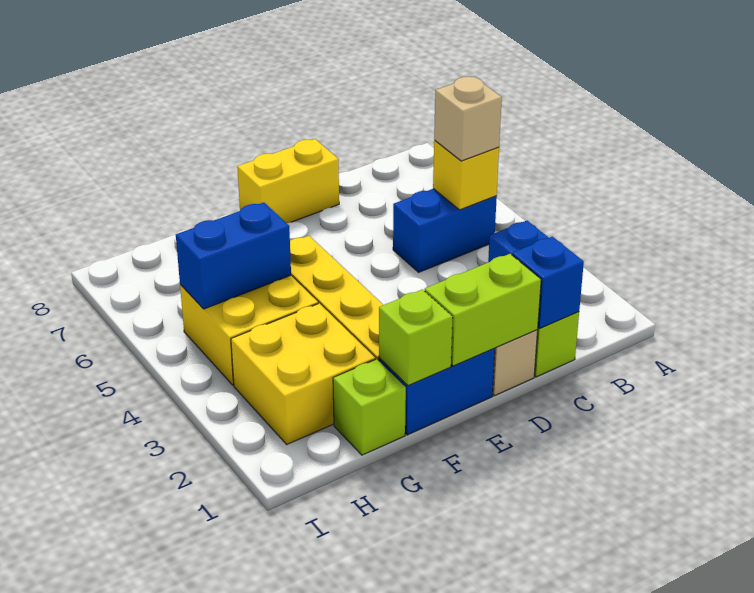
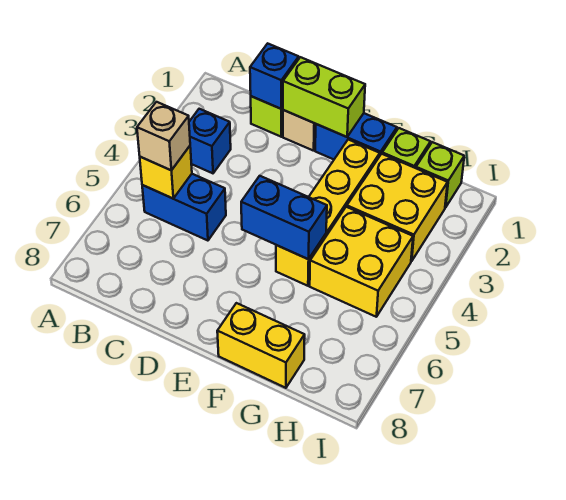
yellow brick D8:E8 level 1 -> yellow brick F8:G8 level 1
lime brick F1 level 2 -> lime brick H1 level 1
blue brick G5:H5 level 2 -> blue brick E5:F5 level 2

